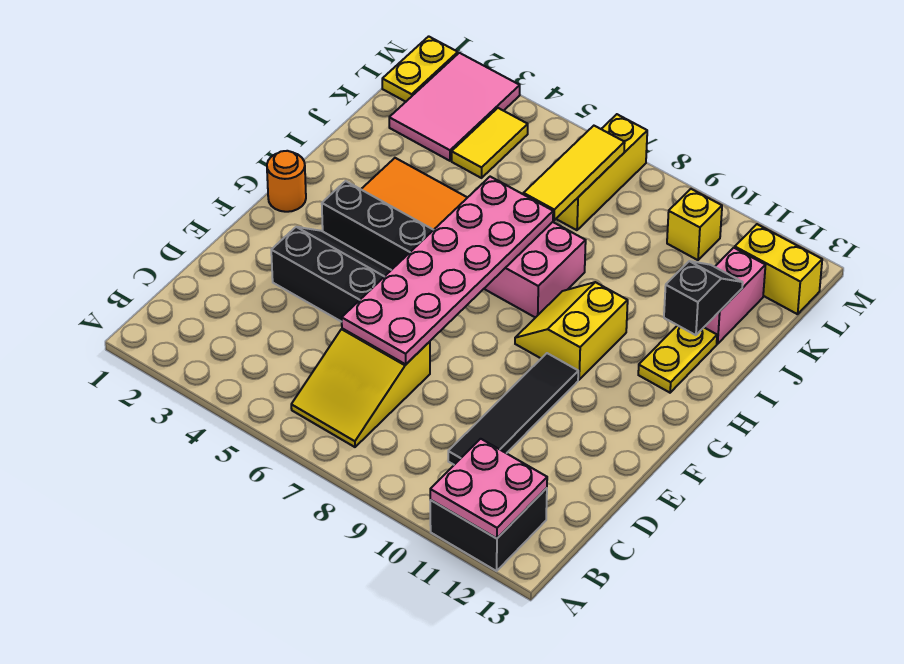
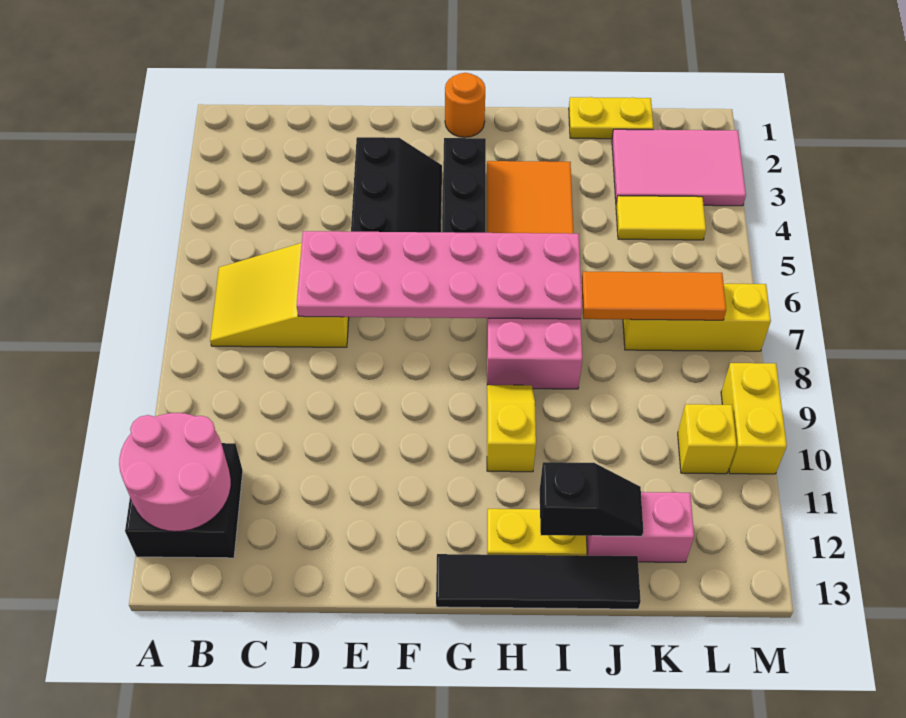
pink plate A11:B12 level 2 -> pink round brick A11:B12 level 2
black tile C10:F10 level 1 -> black tile G13:J13 level 1
yellow slope G9:H10 level 1 top 10 -> yellow slope H9:H10 level 1 top 10
yellow tile J7:L7 level 2 -> orange tile J7:L7 level 2
yellow plate L1:M1 level 1 -> yellow plate J1:K1 level 1
yellow brick L12:L13 level 1 -> yellow brick M9:M10 level 1

